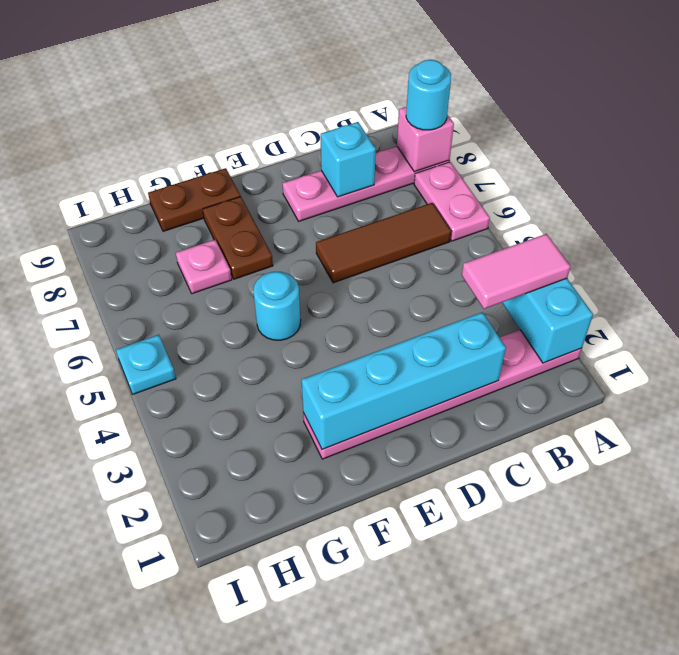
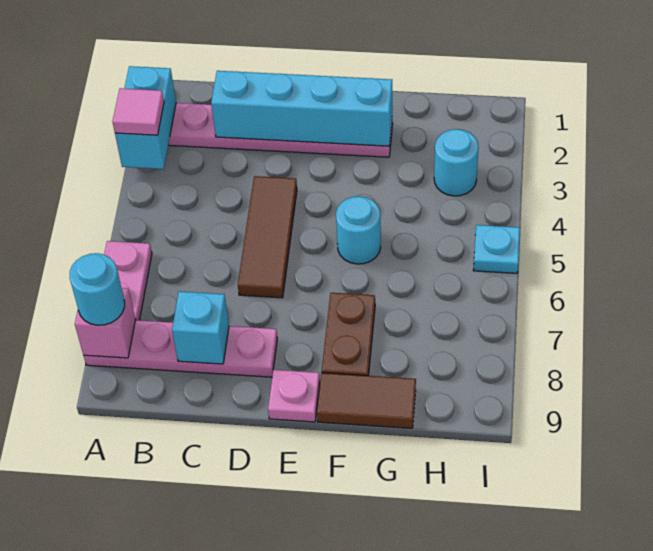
pink tile A3:B3 level 3 -> pink tile A3 level 3
brown tile B6:D6 level 1 -> brown tile D4:D6 level 1
brown plate F9:G9 level 1 -> brown tile F9:G9 level 1
pink plate G7 level 1 -> pink plate E9 level 1
none -> cyan round brick H3 level 1

